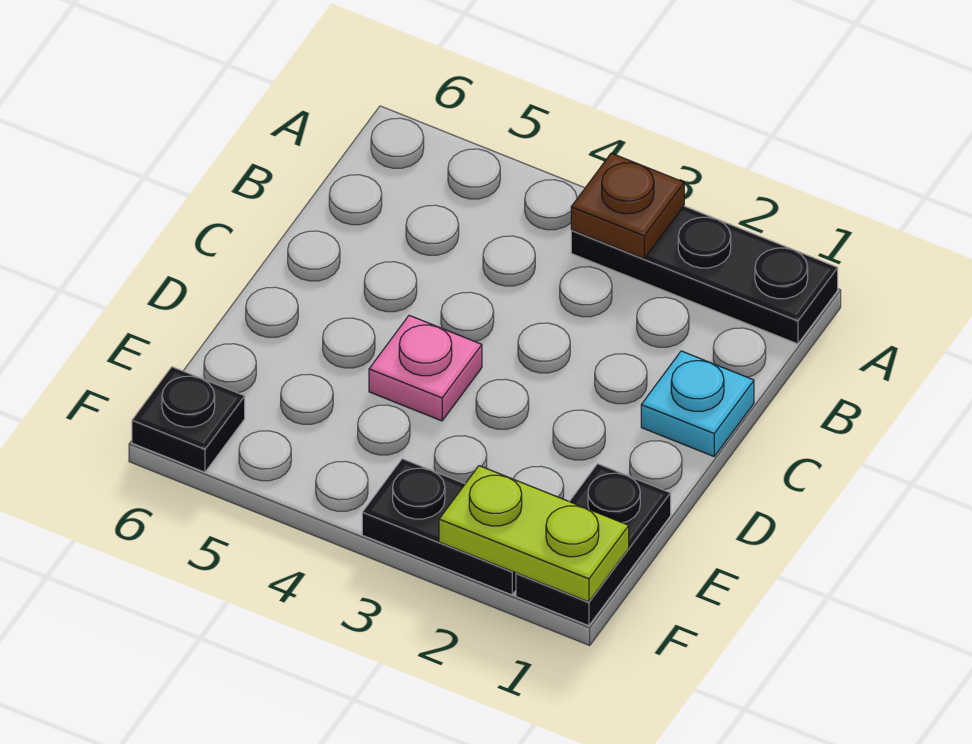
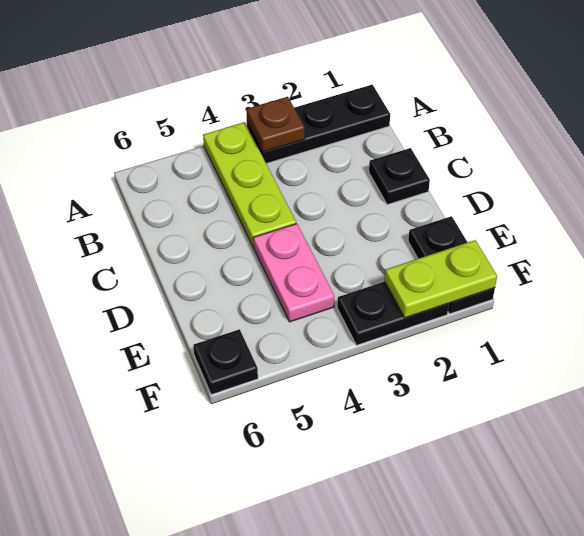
none -> lime plate A4:C4 level 1
cyan plate C1 level 1 -> black plate C1 level 1
pink plate D4 level 1 -> pink plate D4:E4 level 1

